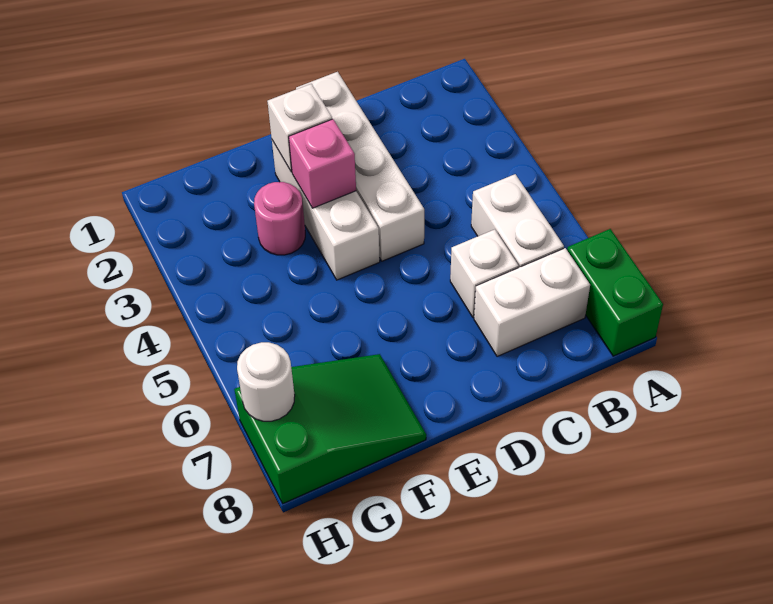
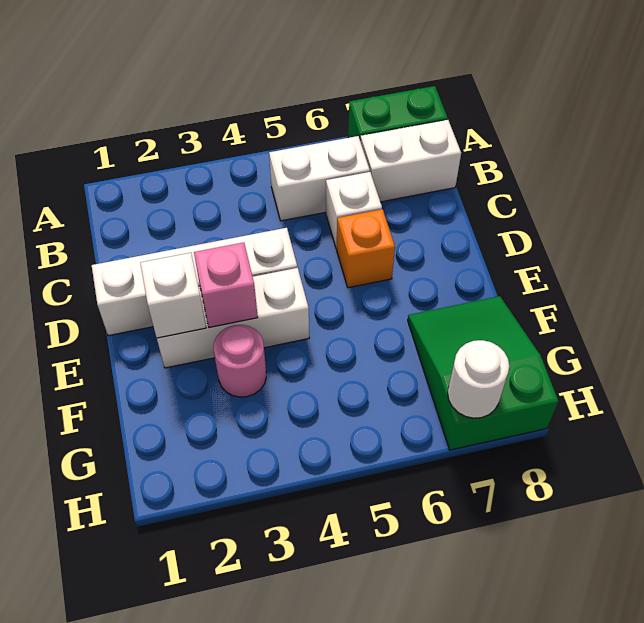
white brick B7:C7 level 1 -> white brick B7:B8 level 1
none -> orange brick D6 level 1

